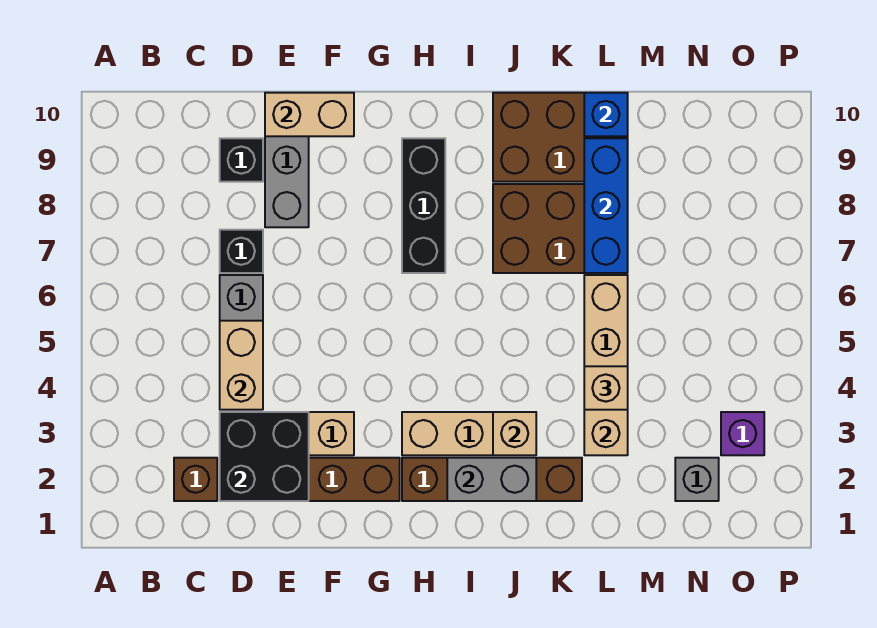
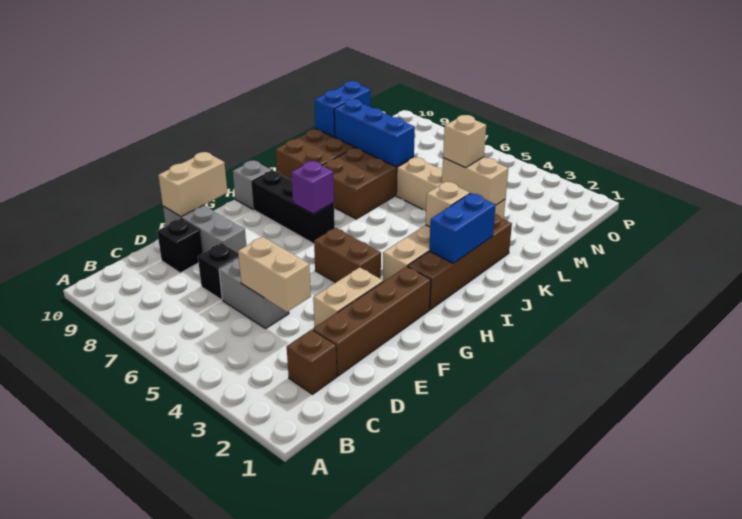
black brick D2:E3 level 2 -> none
none -> brown brick G4:G5 level 1
grey brick I2:J2 level 2 -> blue brick I2:J2 level 2
blue brick L10 level 2 -> blue brick L10:M10 level 2
grey brick N2 level 1 -> grey brick H10 level 1
purple brick O3 level 1 -> purple brick H7 level 2

